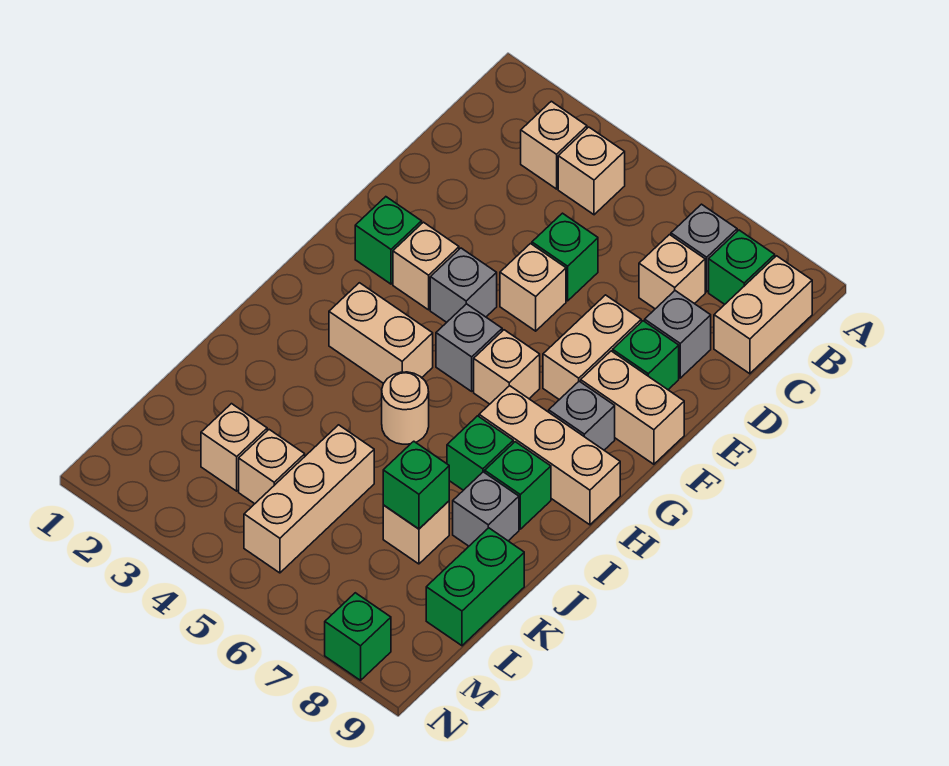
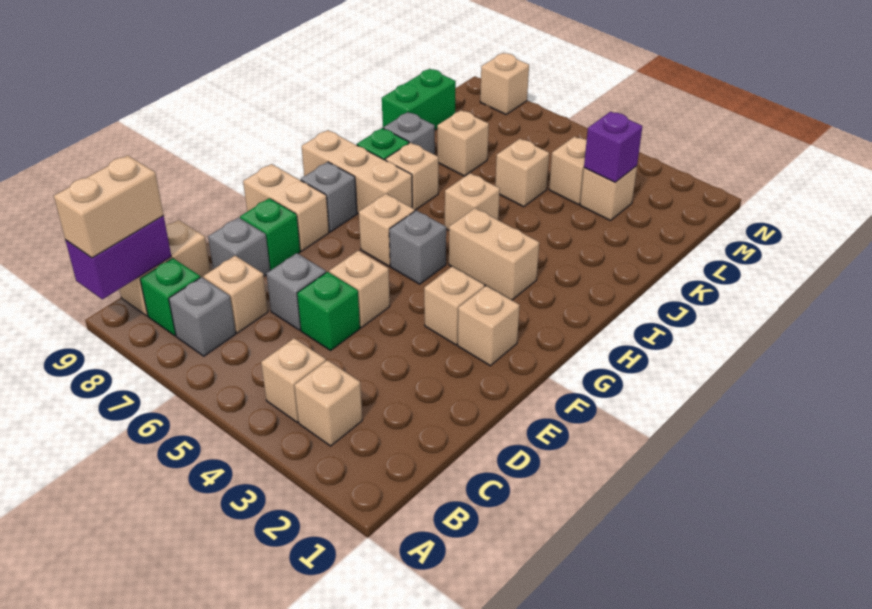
none -> purple brick A9:B9 level 2
tan brick E7:F7 level 1 -> tan brick A9:B9 level 3
green brick F2 level 1 -> tan brick F2 level 1
grey brick F4 level 1 -> grey brick D6 level 1
tan round brick I5 level 1 -> tan brick I5 level 1
green brick I7 level 1 -> tan brick I7 level 1
tan brick K5:M5 level 1 -> tan brick K5 level 1
green brick K7 level 2 -> none
none -> purple brick L3 level 2
green brick N8 level 1 -> tan brick N8 level 1

